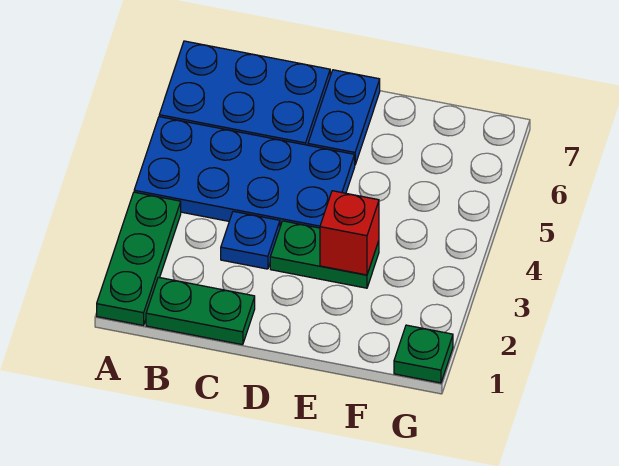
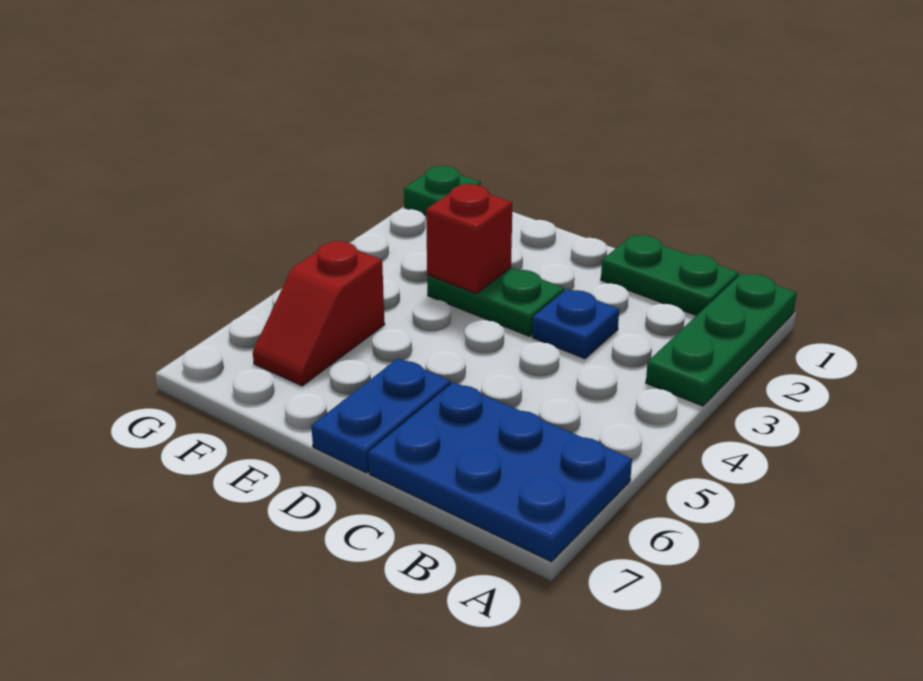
blue plate A4:D5 level 1 -> none
none -> red slope F5:F6 level 1 top 5

